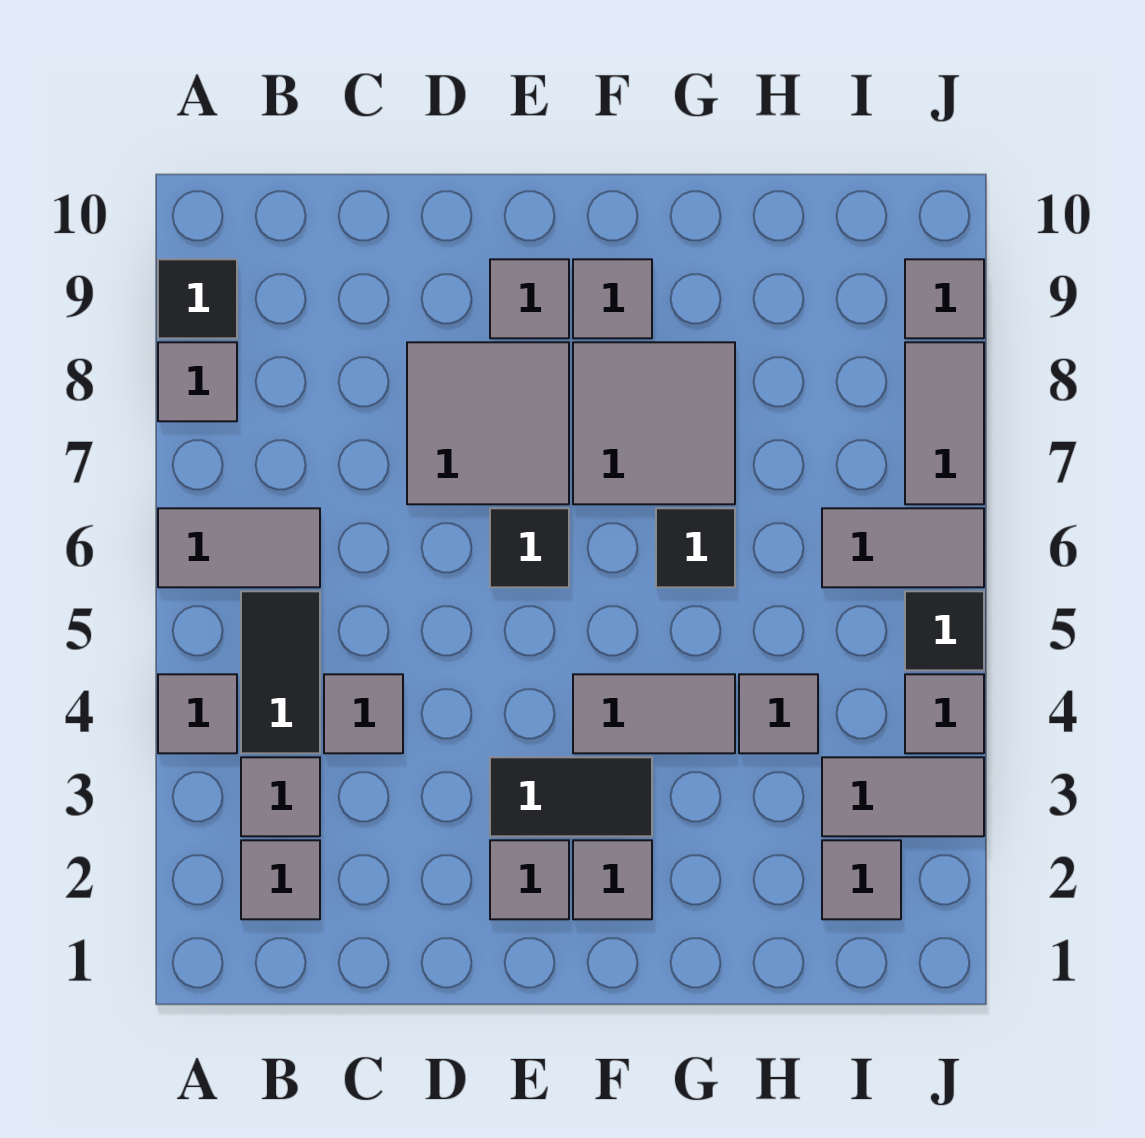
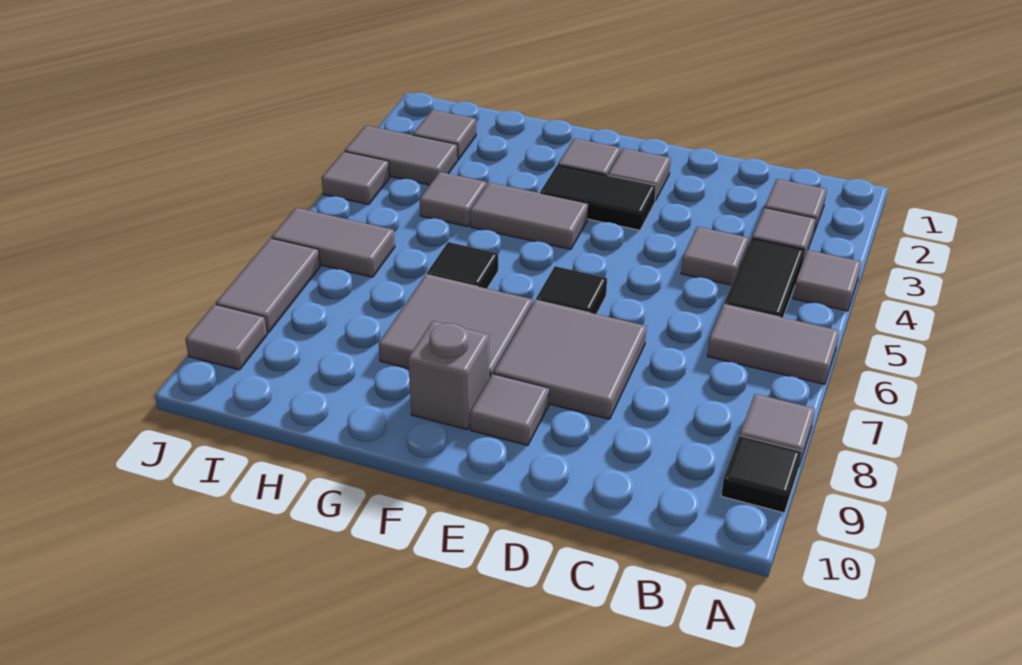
grey tile F9 level 1 -> grey brick F9 level 1
black tile J5 level 1 -> none

